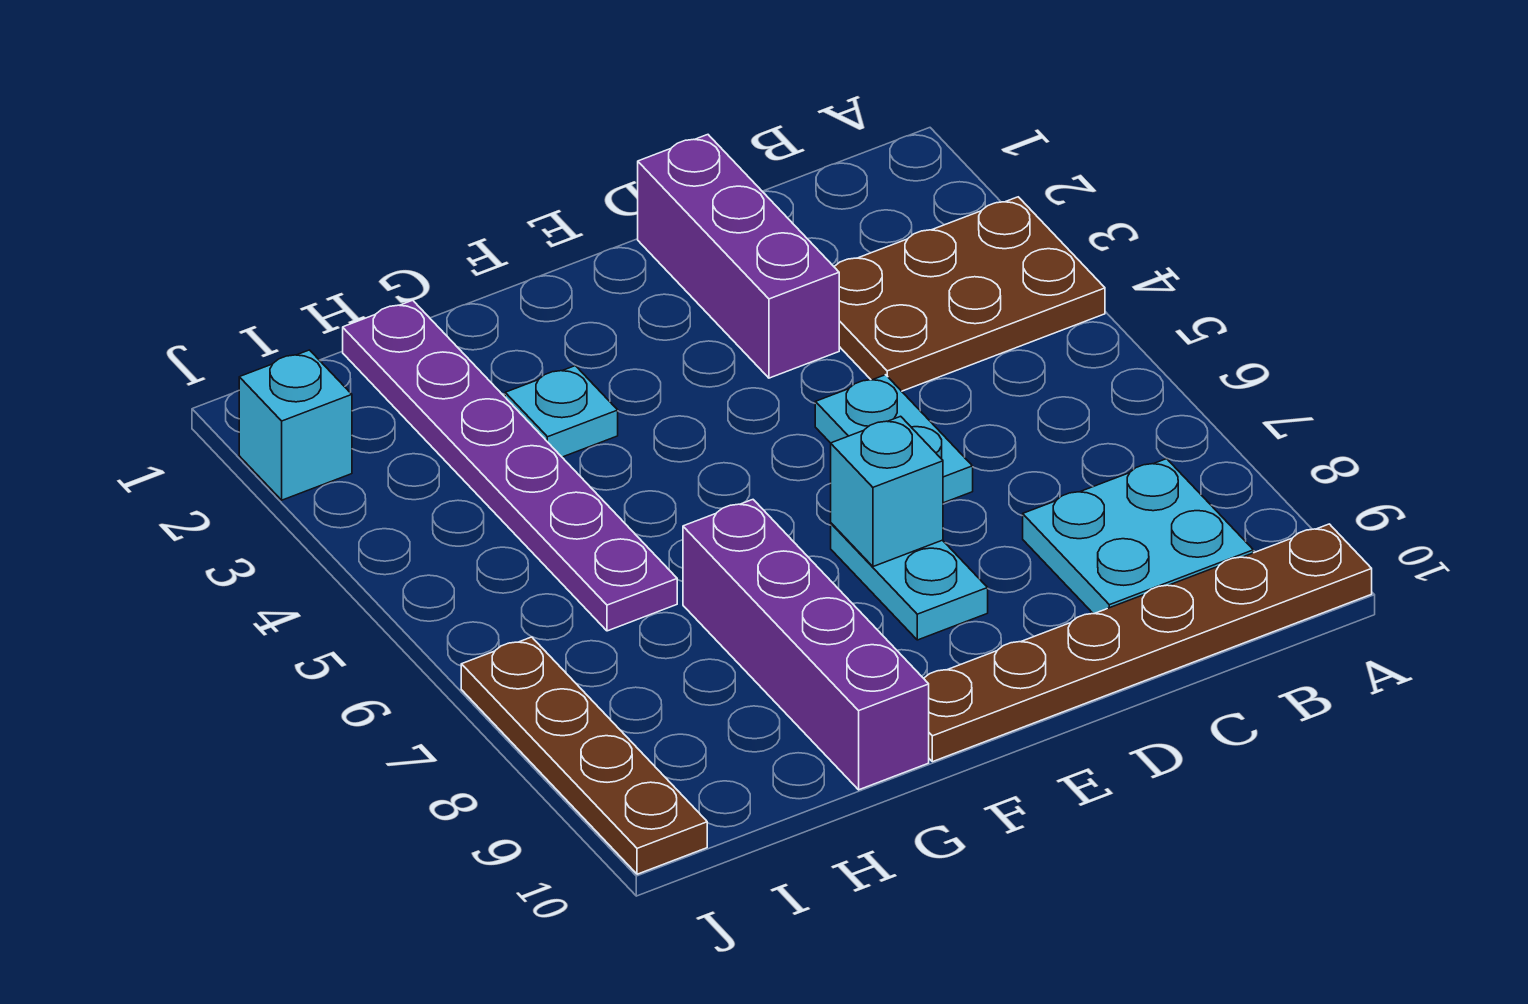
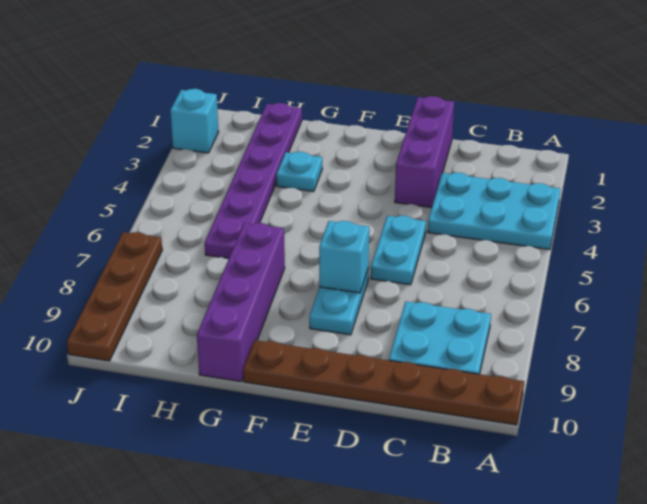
brown plate A3:C4 level 1 -> cyan plate A3:C4 level 1

